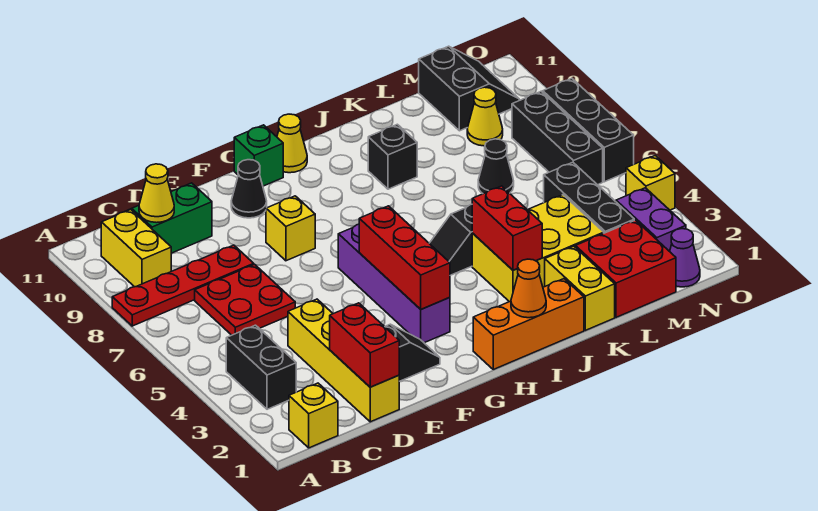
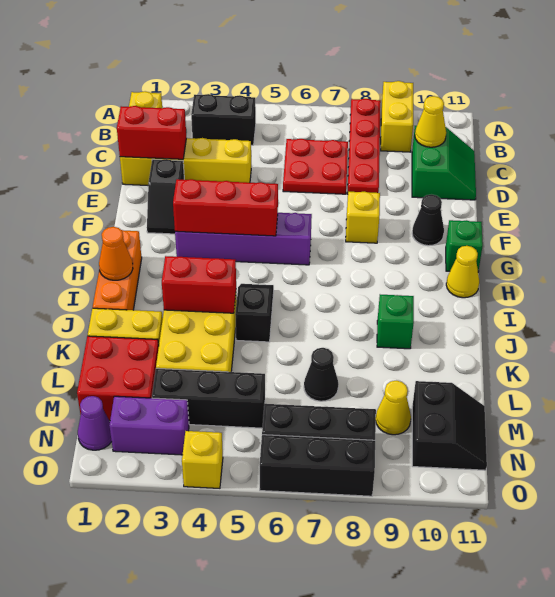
yellow brick B9:B10 level 1 -> yellow brick A9:B9 level 1
black brick J9 level 1 -> green brick J9 level 1
black slope M10:N11 level 1 top M -> black slope M10:N11 level 1 top 10

